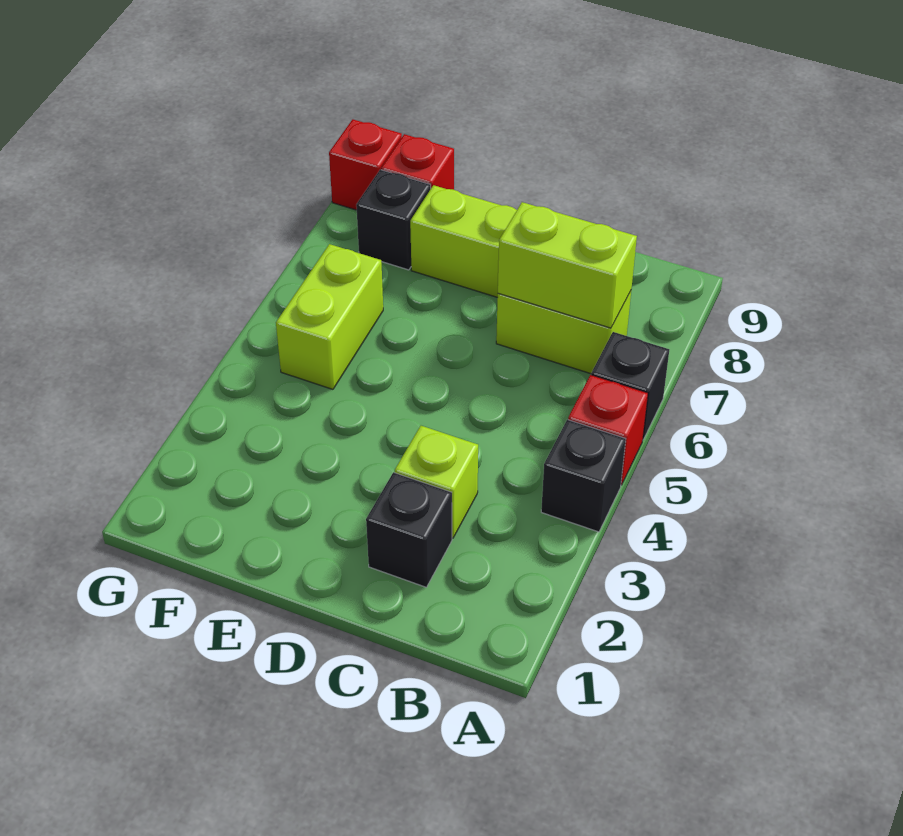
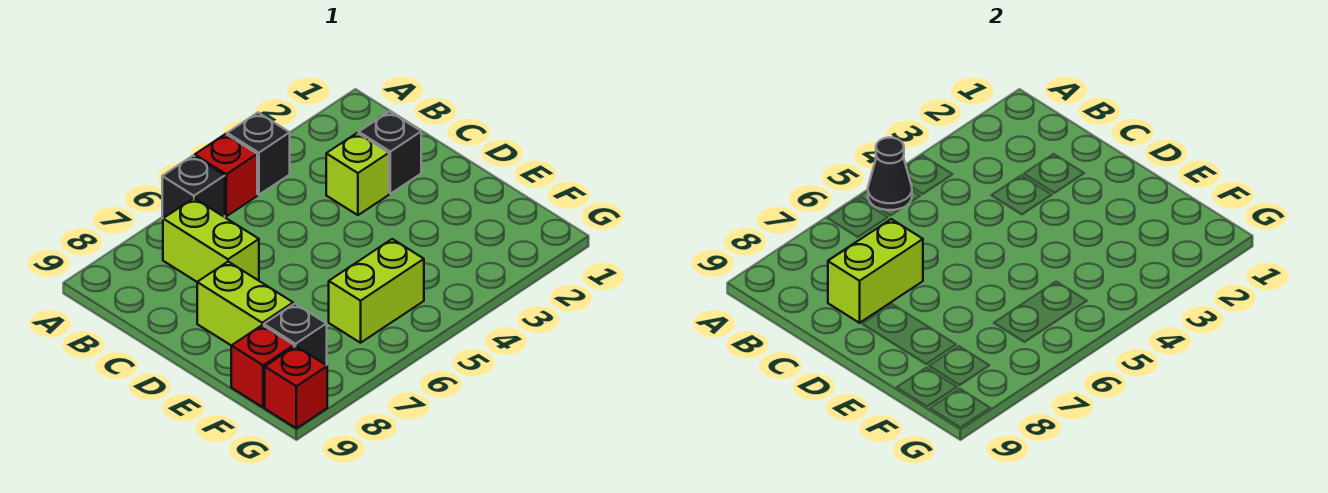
none -> black cone A5 level 2
lime brick B7:C7 level 2 -> lime brick C7:C8 level 2

